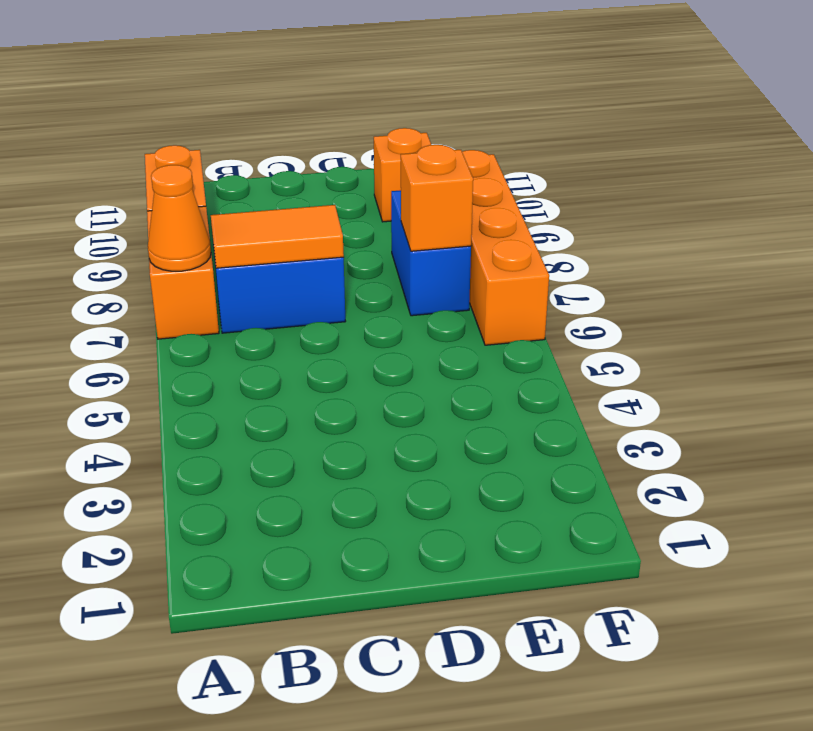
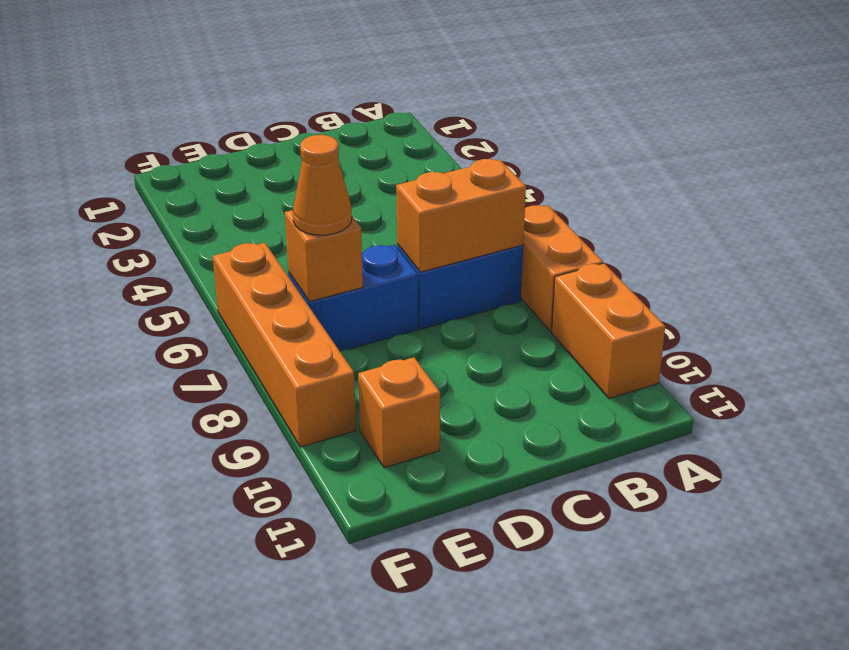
orange cone A7 level 2 -> orange cone E7 level 3
orange tile B7:C7 level 2 -> orange brick B7:C7 level 2
blue brick E7:E8 level 1 -> blue brick D7:E7 level 1

